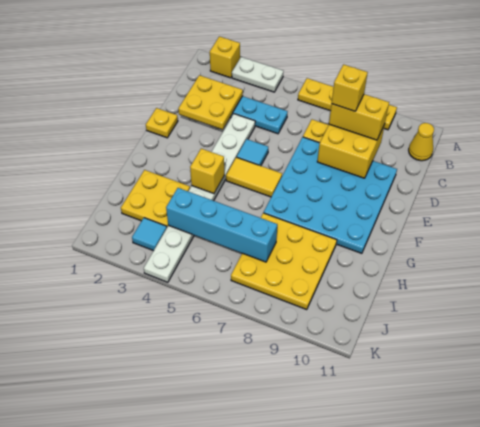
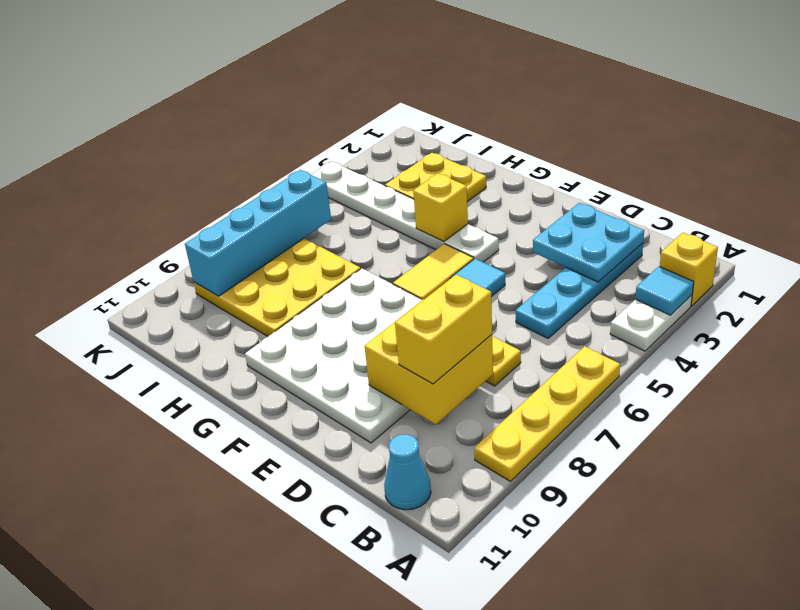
yellow cone B11 level 1 -> cyan cone B11 level 1
yellow plate C2:D3 level 2 -> cyan plate C2:D3 level 2
yellow brick C8 level 4 -> none
white plate D4:K4 level 1 -> white plate F4:K4 level 1
cyan plate D7:G10 level 1 -> white plate D7:G10 level 1
yellow plate E1 level 1 -> none
cyan brick I4:I7 level 2 -> cyan brick J6:J9 level 2
cyan tile J3 level 1 -> cyan tile A3 level 2

